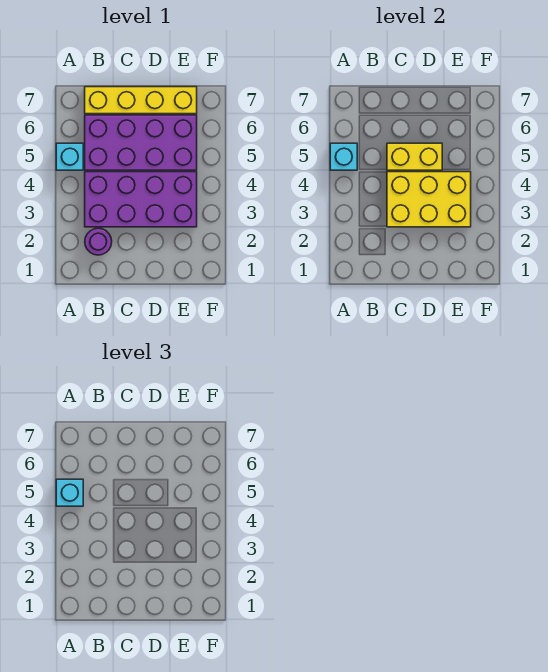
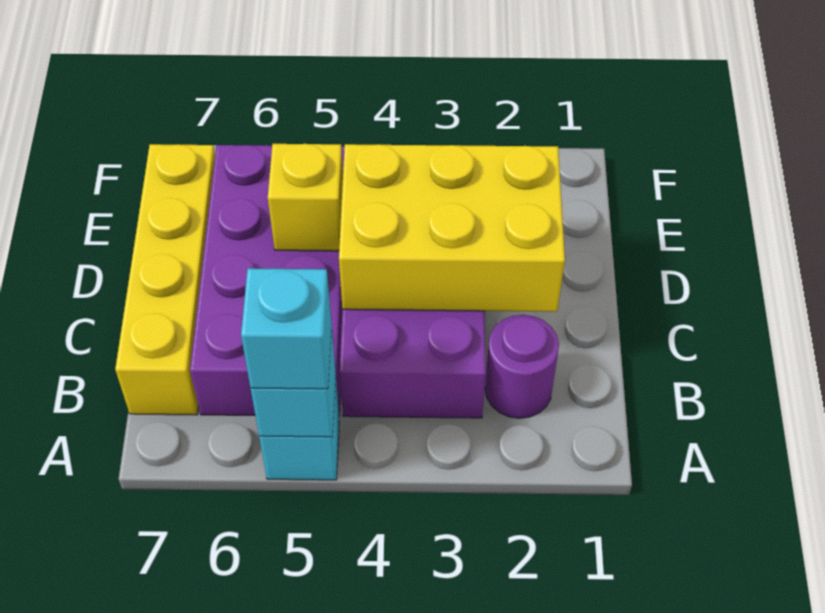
yellow brick C3:E4 level 2 -> yellow brick C2:D4 level 2
yellow brick C5:D5 level 2 -> yellow brick D5 level 2

